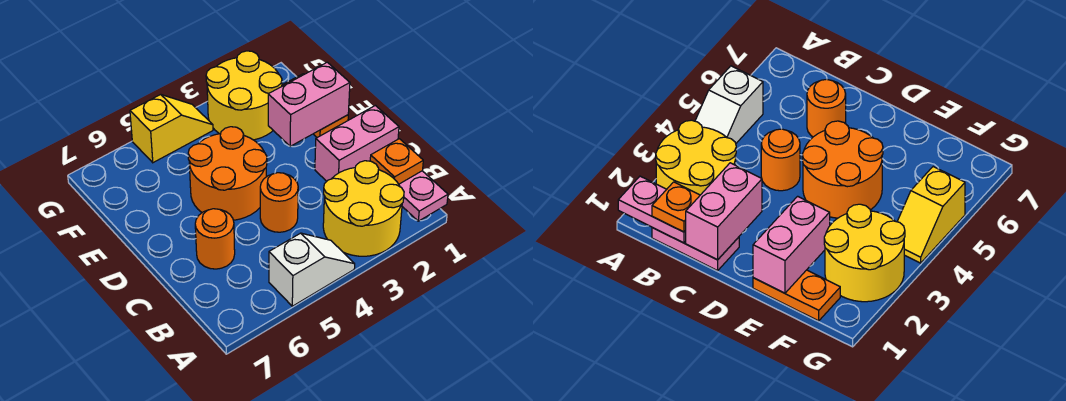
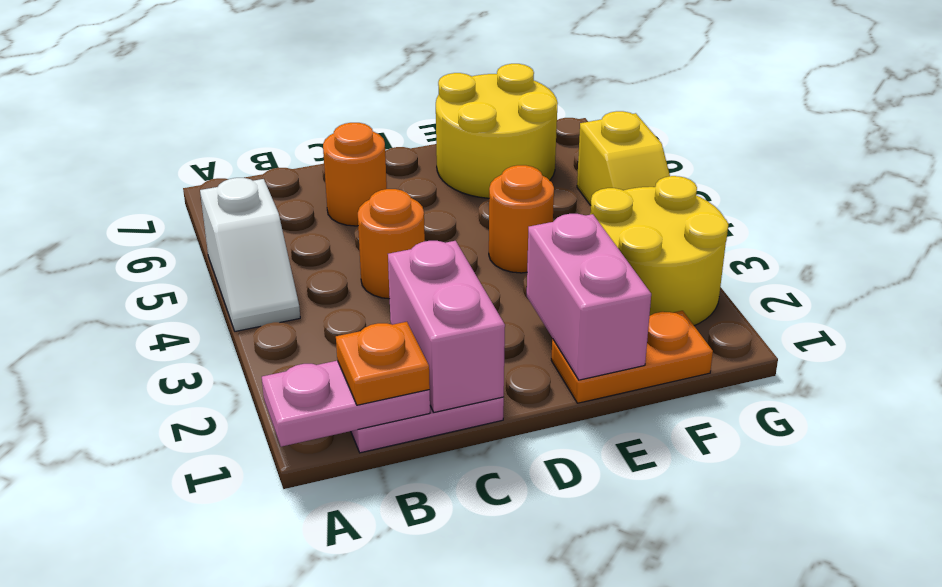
yellow round brick A2:B3 level 1 -> yellow round brick E6:F7 level 1
orange round brick D4:E5 level 1 -> orange round brick E4 level 1

